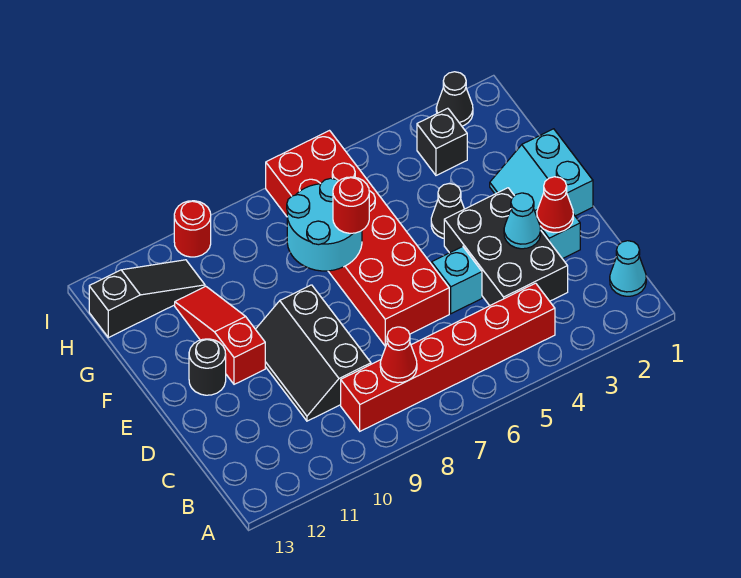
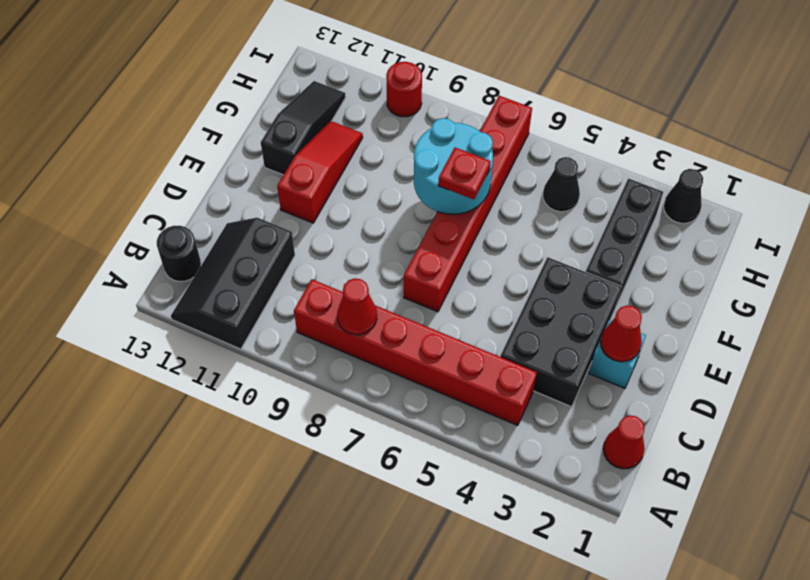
cyan cone B1 level 1 -> red cone B1 level 1
black slope C9:E10 level 1 top 9 -> black slope A11:C12 level 1 top 11
cyan cone D3 level 2 -> none
cyan brick D5 level 1 -> none
red brick D6:I7 level 1 -> red brick D7:I7 level 1
cyan slope E1:F2 level 1 top 1 -> none
black round brick E12 level 1 -> black round brick B13 level 1
black cone F4 level 1 -> black cone H5 level 1
red round brick F7 level 3 -> red plate F7 level 3
black brick H3 level 1 -> black brick F3:H3 level 1
black slope H11:H13 level 1 top 13 -> black slope F12:H12 level 1 top F

